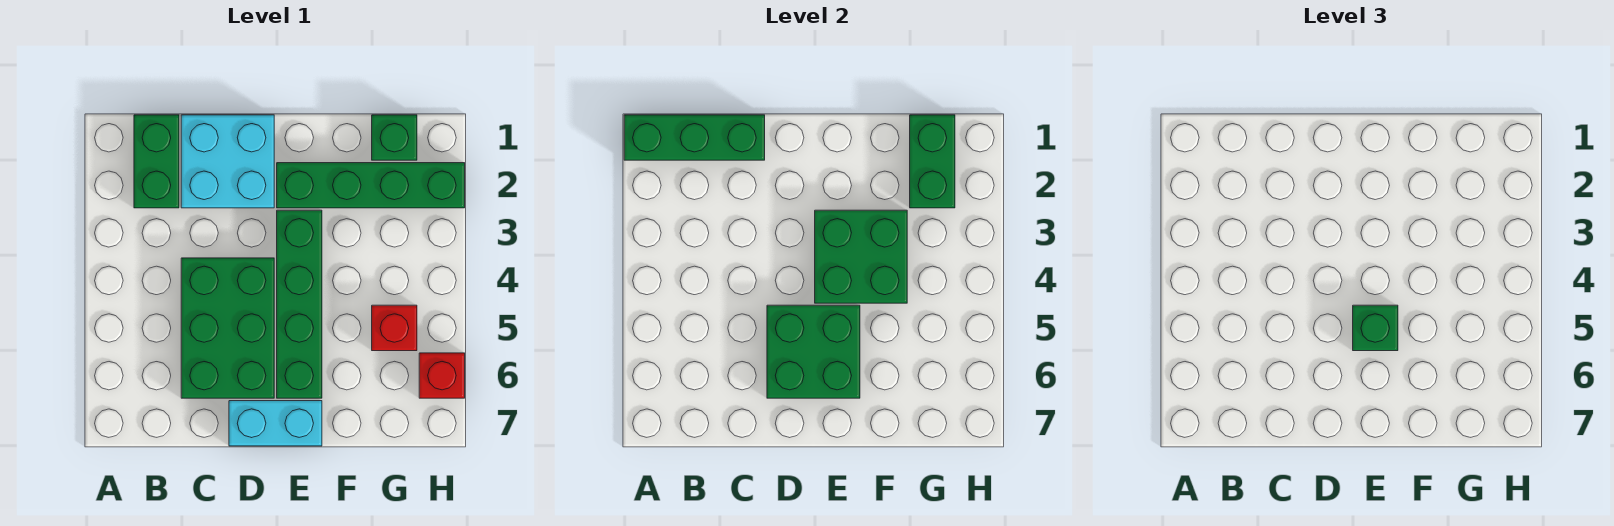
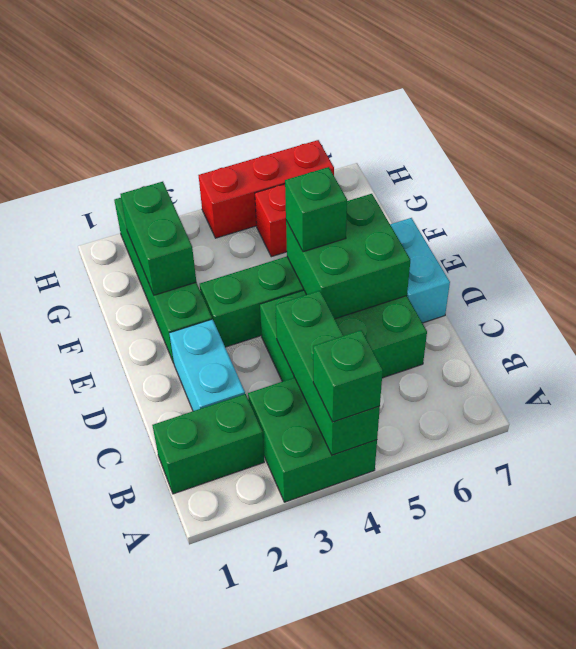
green brick A1:C1 level 2 -> green brick A4:C4 level 2
cyan brick C1:D2 level 1 -> cyan brick C2:D2 level 1
green brick E3:F4 level 2 -> green brick A3:B4 level 1
green brick G1 level 1 -> green brick A4 level 3
green brick G1:G2 level 2 -> green brick F2:G2 level 2
red brick H6 level 1 -> red brick H4:H6 level 1

